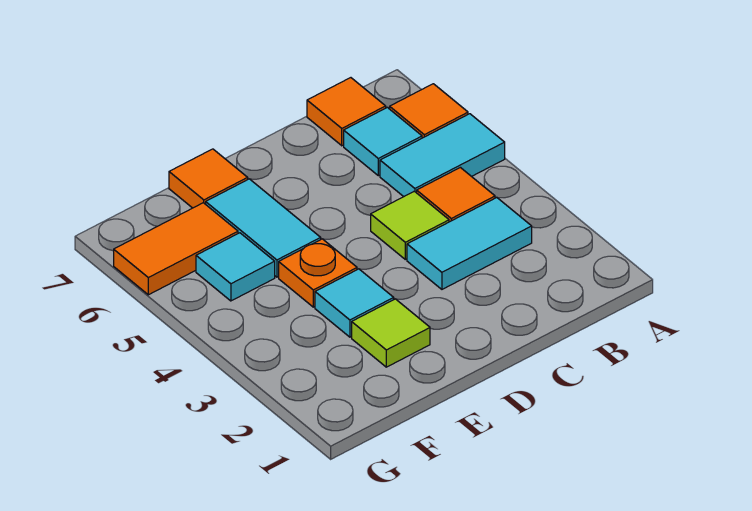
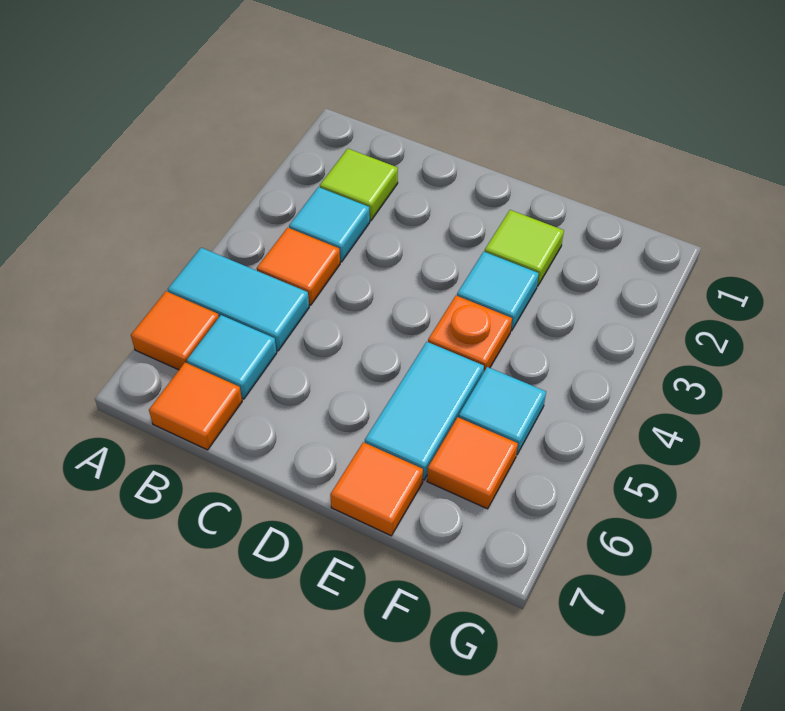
cyan tile B3:C3 level 1 -> cyan tile B3 level 1
lime tile C4 level 1 -> lime tile B2 level 1
orange tile F6:G6 level 1 -> orange tile F6 level 1

